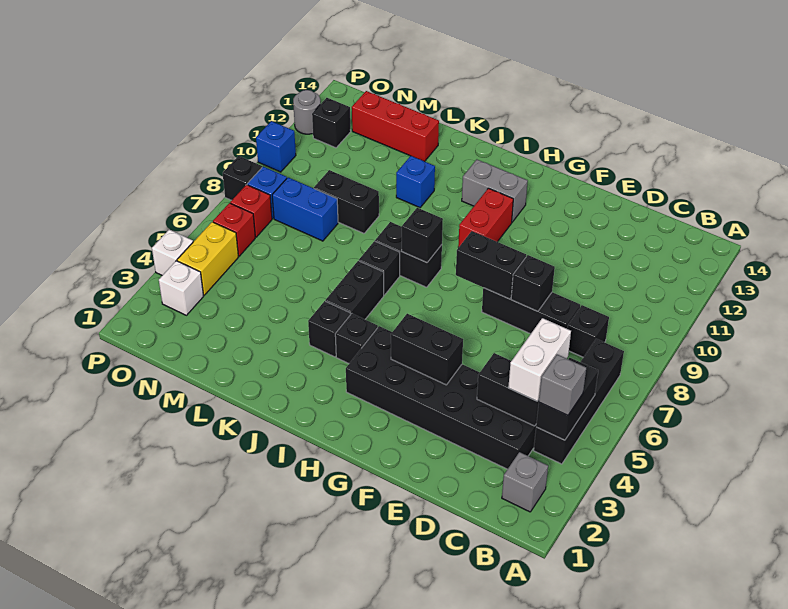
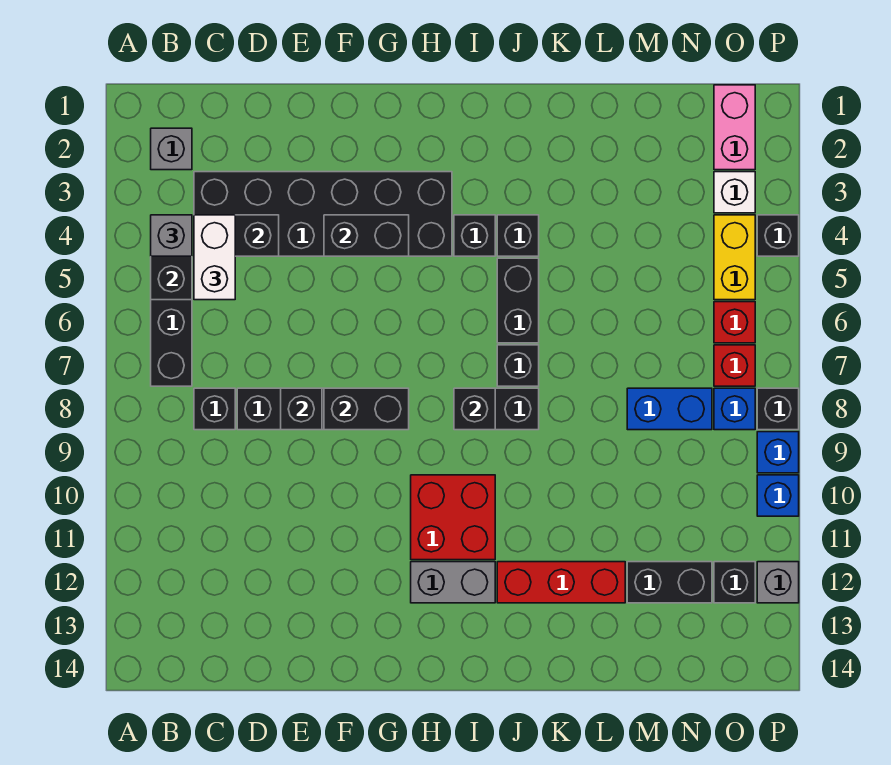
red brick H10:H11 level 1 -> red brick H10:I11 level 1
blue brick K11 level 1 -> blue brick P9 level 1
black brick L9:M9 level 1 -> black brick M12:N12 level 1
red brick L13:N13 level 1 -> red brick J12:L12 level 1
none -> pink brick O1:O2 level 1
white brick P4 level 1 -> black brick P4 level 1
grey round brick P12 level 1 -> grey brick P12 level 1

